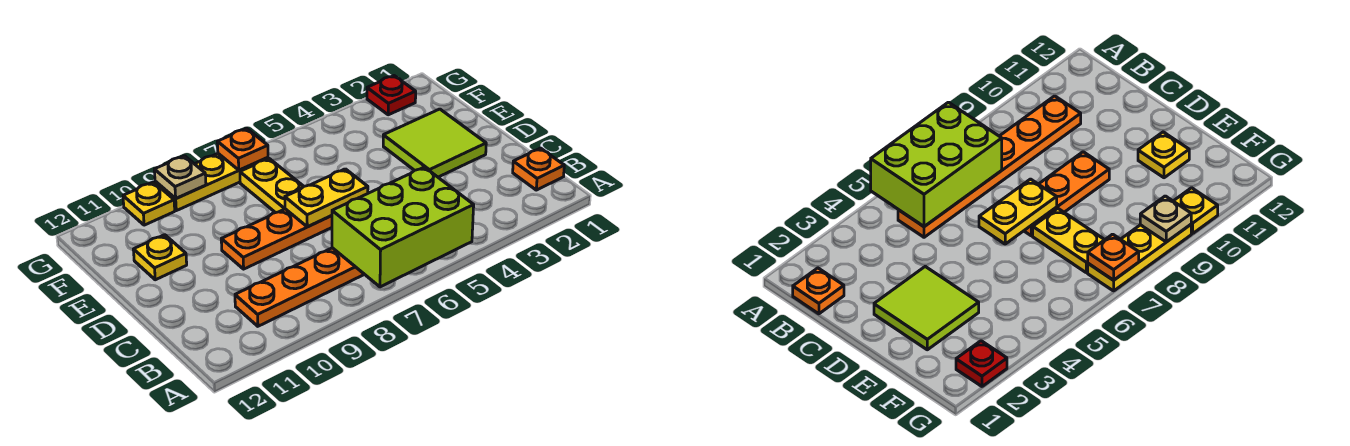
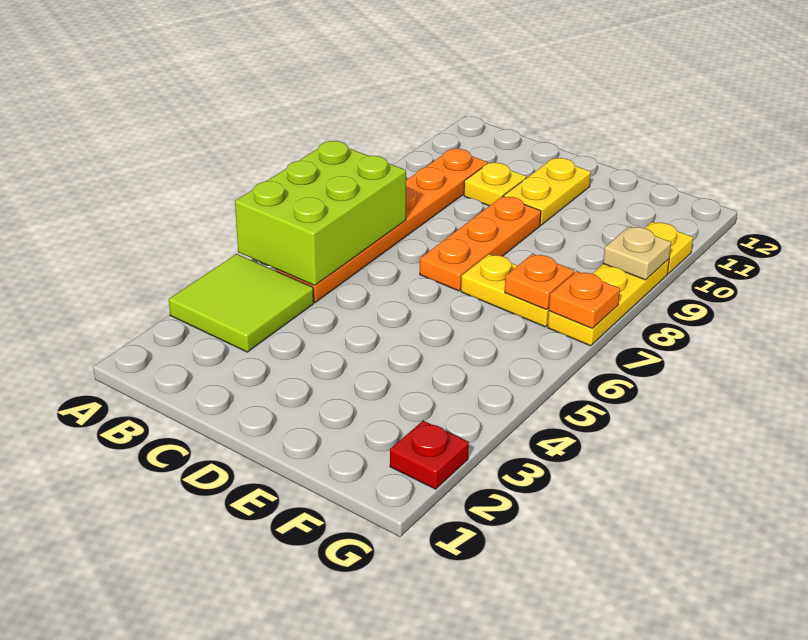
orange plate B1 level 1 -> orange plate F7 level 2
lime tile D2:E3 level 1 -> lime tile A3:B4 level 1
yellow plate D6:D7 level 2 -> yellow plate D10:D11 level 1
yellow plate E11 level 1 -> yellow plate C10 level 1

